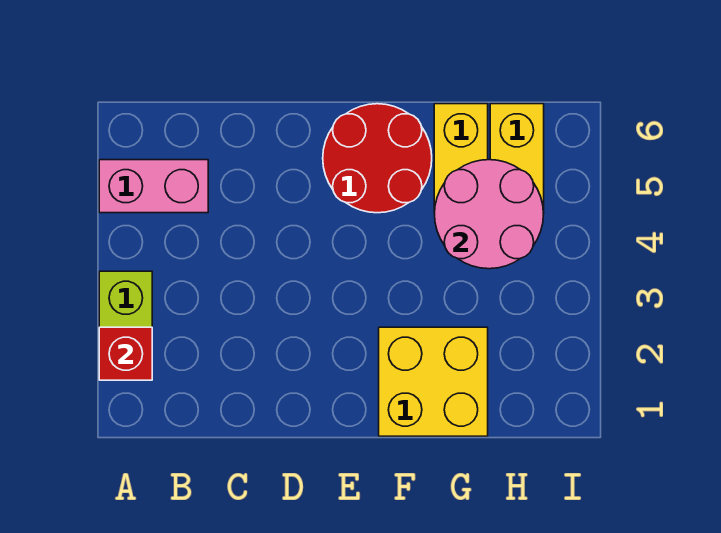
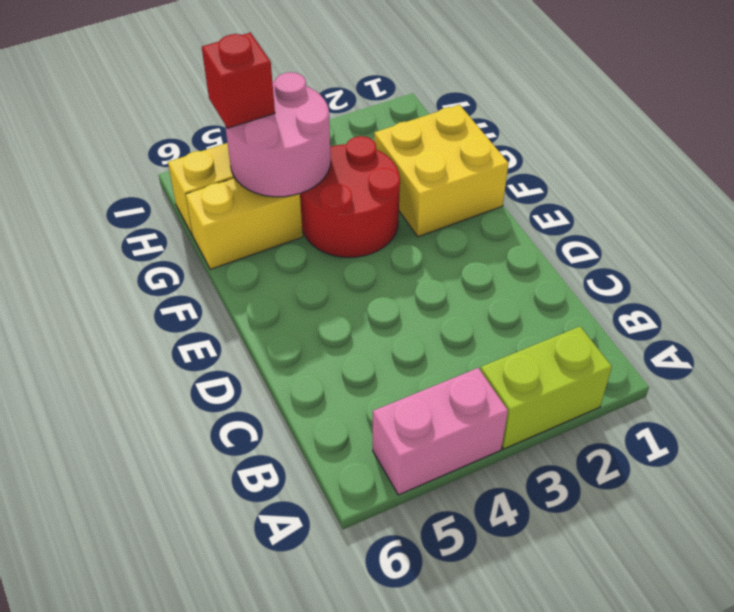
red brick A2 level 2 -> red brick H5 level 3
pink brick A5:B5 level 1 -> pink brick A4:A5 level 1
red round brick E5:F6 level 1 -> red round brick F3:G4 level 1

